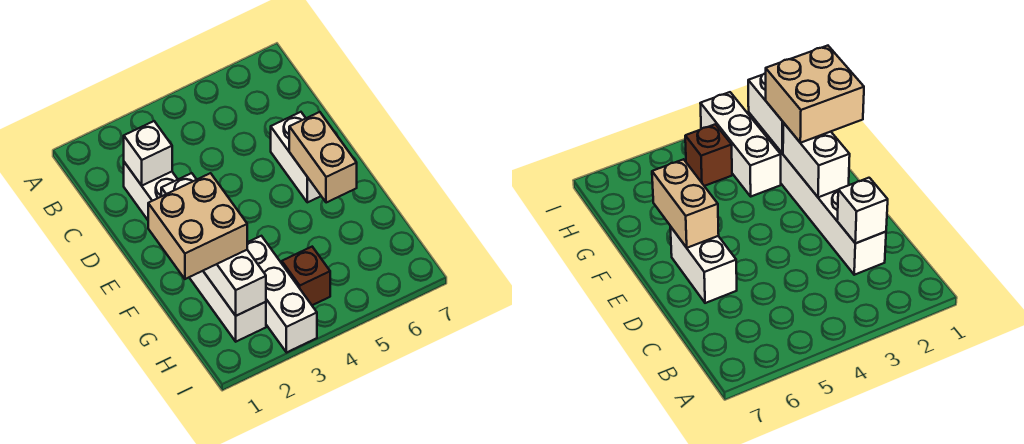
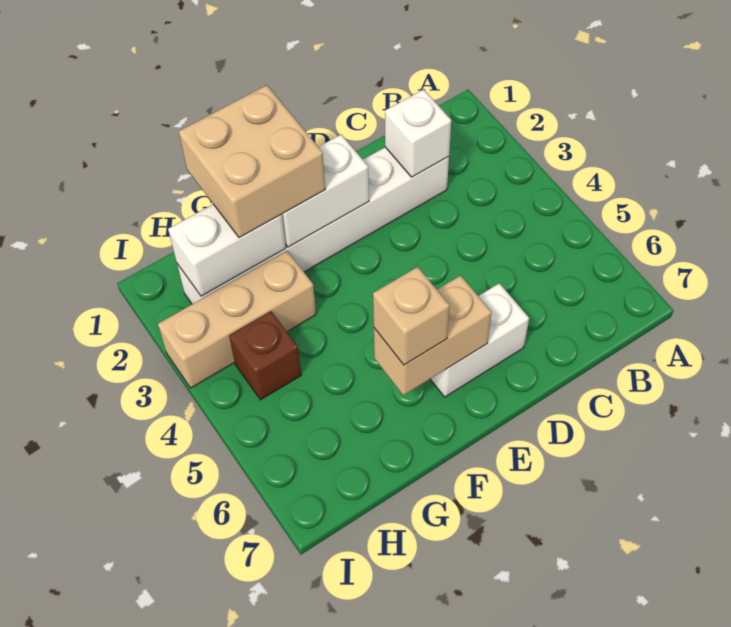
none -> tan brick F6 level 3
white brick G3:I3 level 1 -> tan brick G3:I3 level 1

